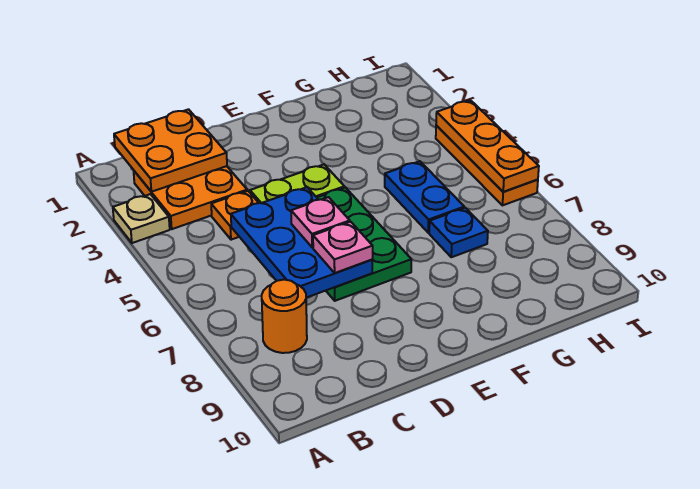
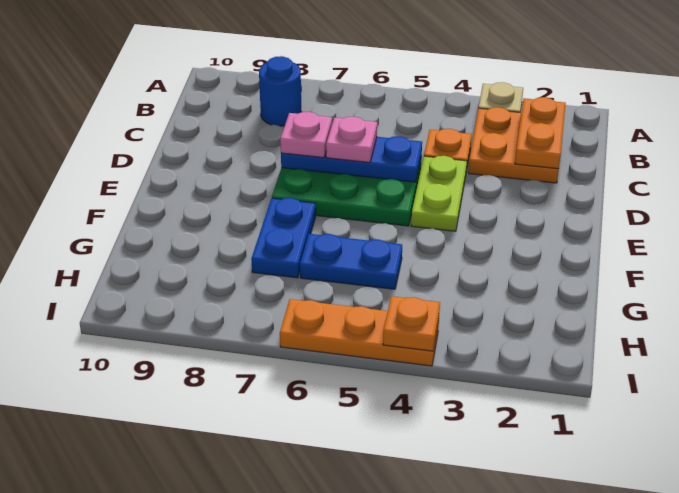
orange plate B1:C2 level 2 -> orange plate B2:C2 level 2
orange round brick B8 level 1 -> blue round brick B8 level 1
blue plate C5:D7 level 2 -> blue plate D5:D7 level 2
blue plate G7 level 1 -> blue plate F7:G7 level 1
orange plate I4:I6 level 2 -> orange plate I4 level 2

